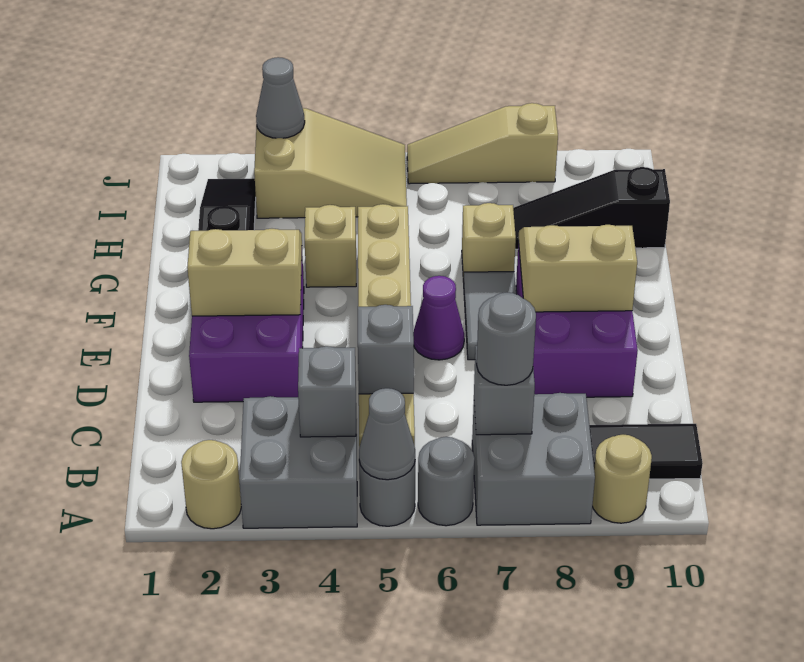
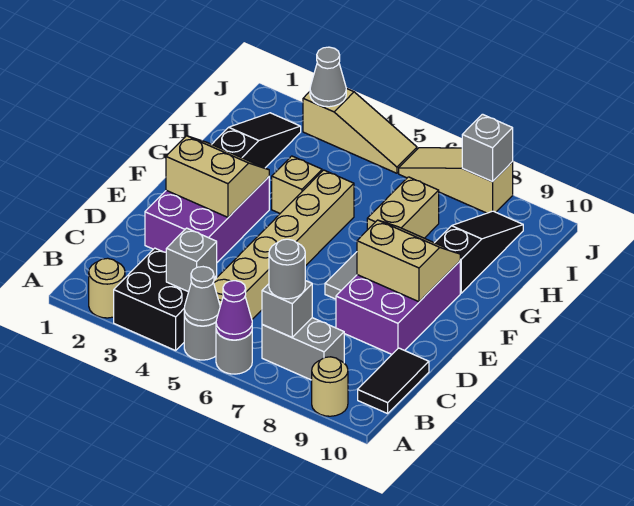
grey brick A3:B4 level 1 -> black brick A3:B4 level 1
grey brick A7:B8 level 1 -> grey brick B7:B8 level 1
black tile B9:B10 level 1 -> black tile B10:C10 level 1
grey brick C5 level 2 -> grey brick J8 level 2
purple cone E6 level 1 -> purple cone A6 level 2
tan brick G7 level 1 -> tan brick G7:H7 level 1
black slope H8:H10 level 1 top 10 -> black slope G9:I9 level 1 top G
tan slope I3:J5 level 1 top 3 -> tan slope J3:J5 level 1 top 3

